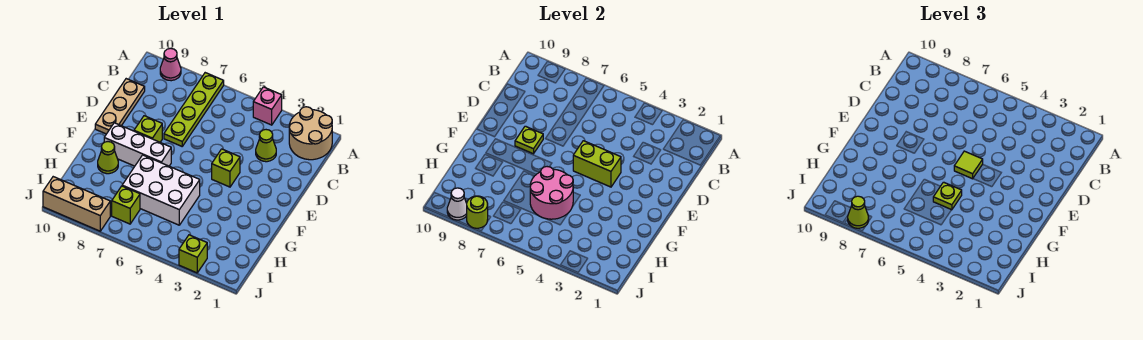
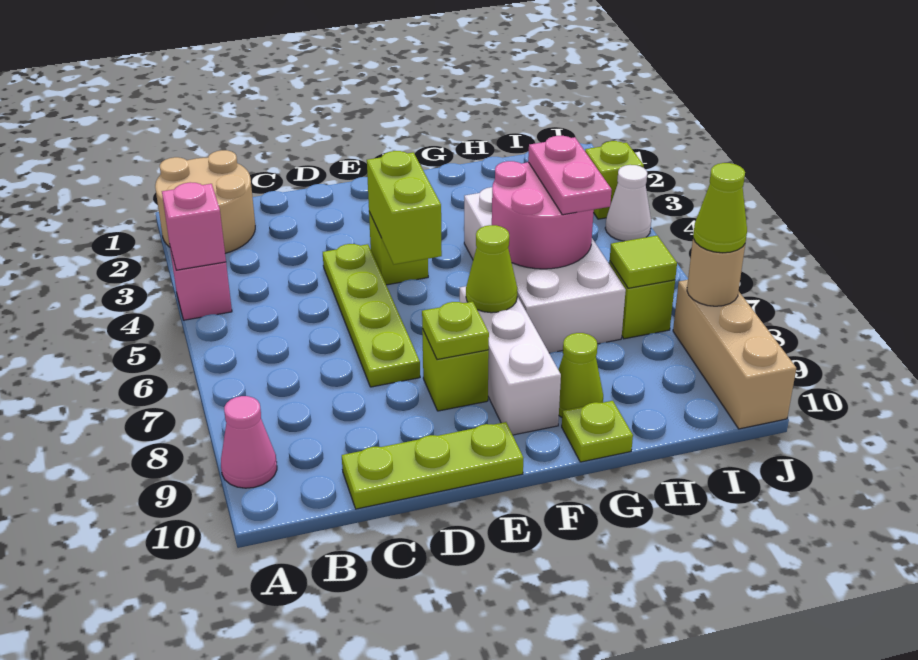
none -> pink brick A4 level 2
lime plate A7:D7 level 1 -> lime plate D4:D7 level 1
lime cone C3 level 1 -> lime cone F7 level 2
tan plate C10:E10 level 1 -> lime plate C10:E10 level 1
lime tile E5 level 3 -> lime tile I7 level 2
white brick G5:H7 level 1 -> white brick G4:H7 level 1
lime plate G5 level 3 -> lime plate G10 level 1
none -> pink plate H5:H6 level 3
lime round brick J8 level 2 -> tan round brick J8 level 2
white cone J9 level 2 -> white cone J4 level 1

